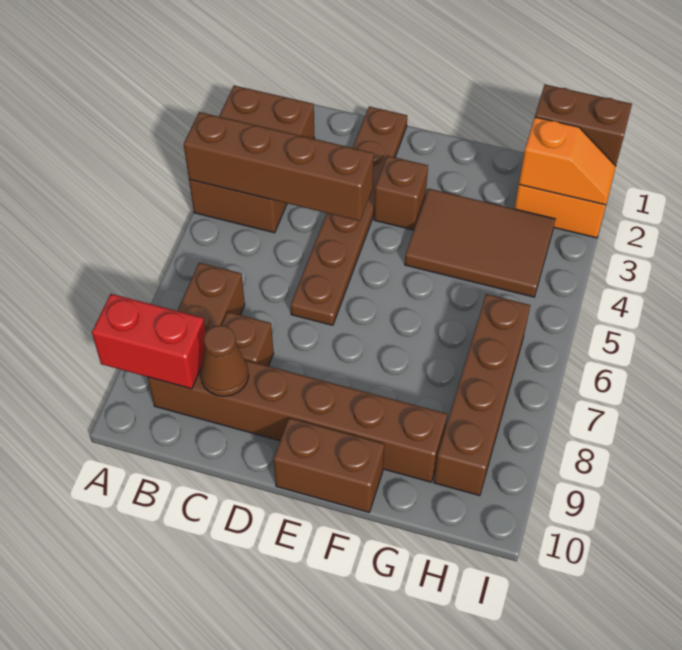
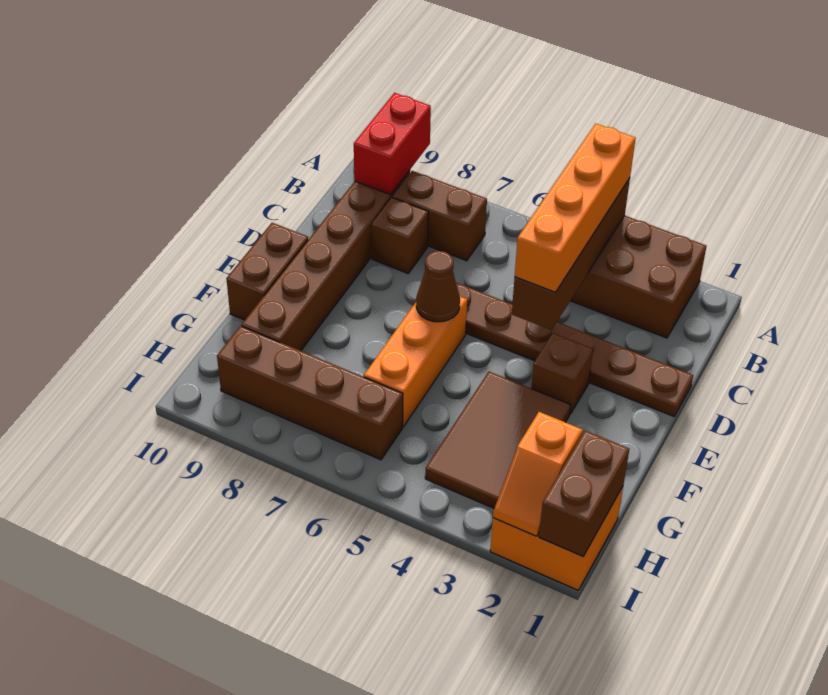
none -> orange brick A4:D4 level 3
brown cone C9 level 2 -> brown cone E6 level 2
none -> orange brick E6:G6 level 1

